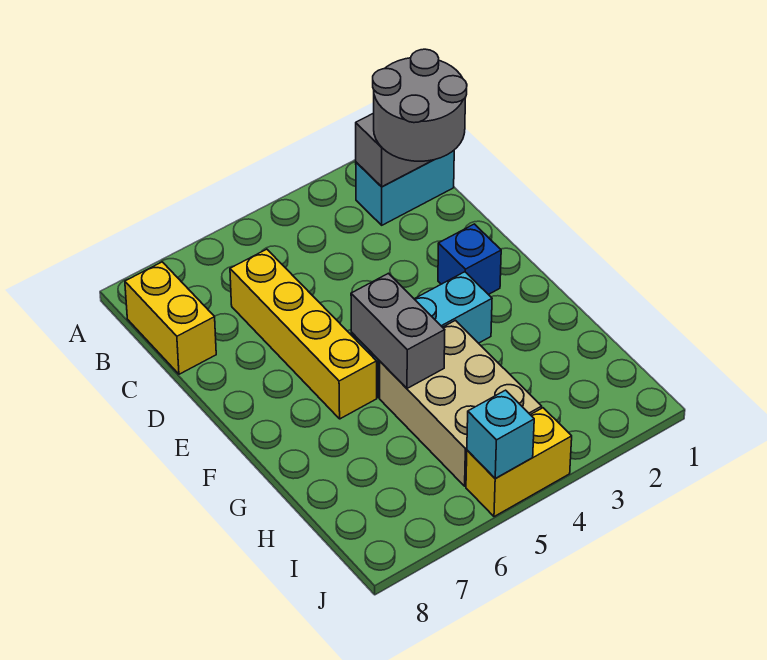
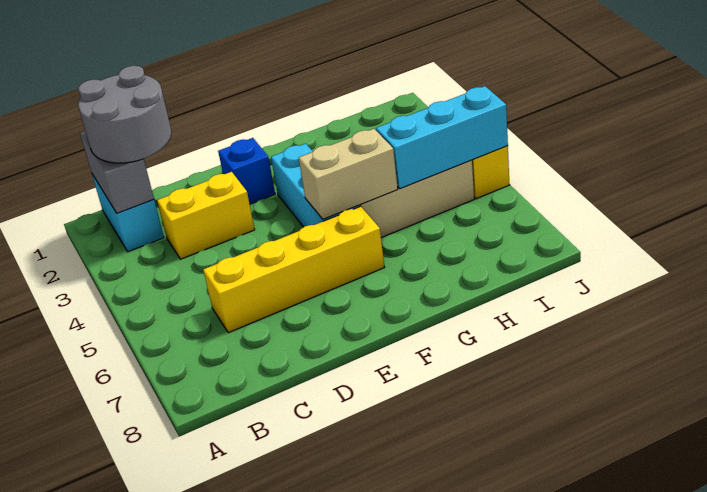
yellow brick B8:C8 level 1 -> yellow brick C3:D3 level 1
grey brick F5:G5 level 2 -> tan brick F5:G5 level 2
cyan brick J5 level 2 -> cyan brick H5:J5 level 2

